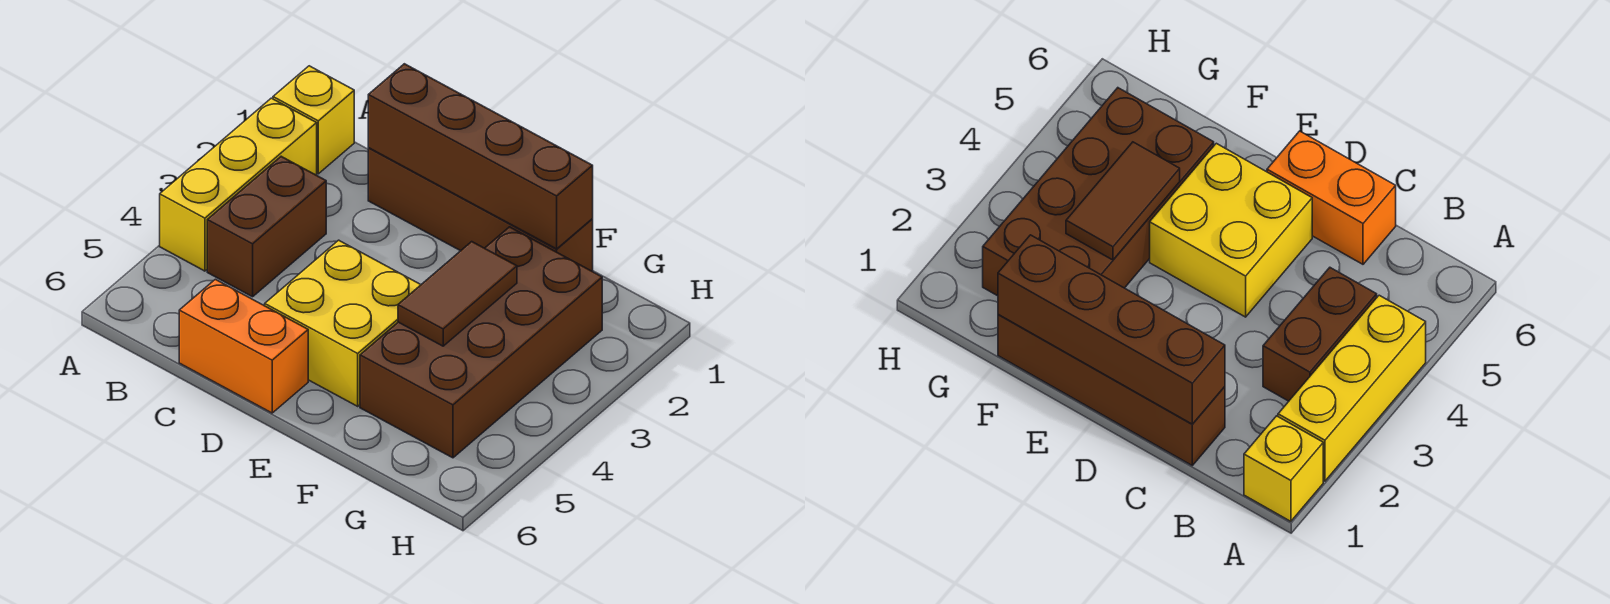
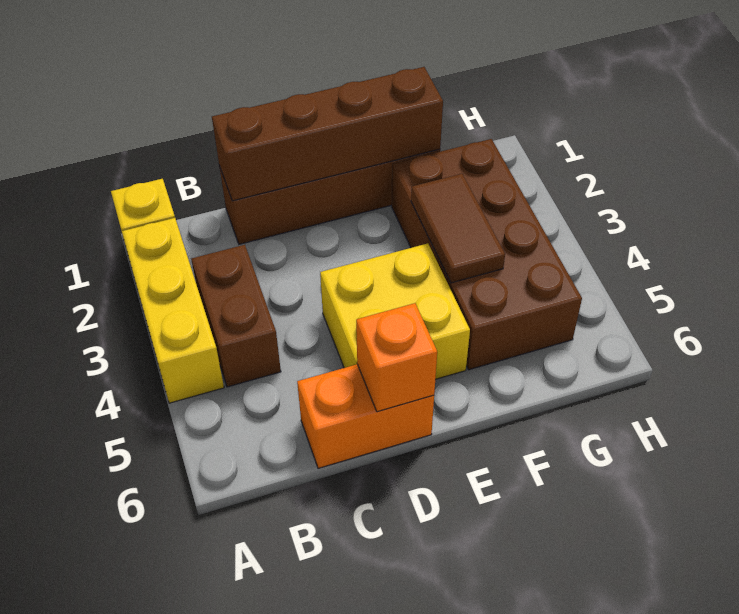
none -> orange brick D6 level 2

